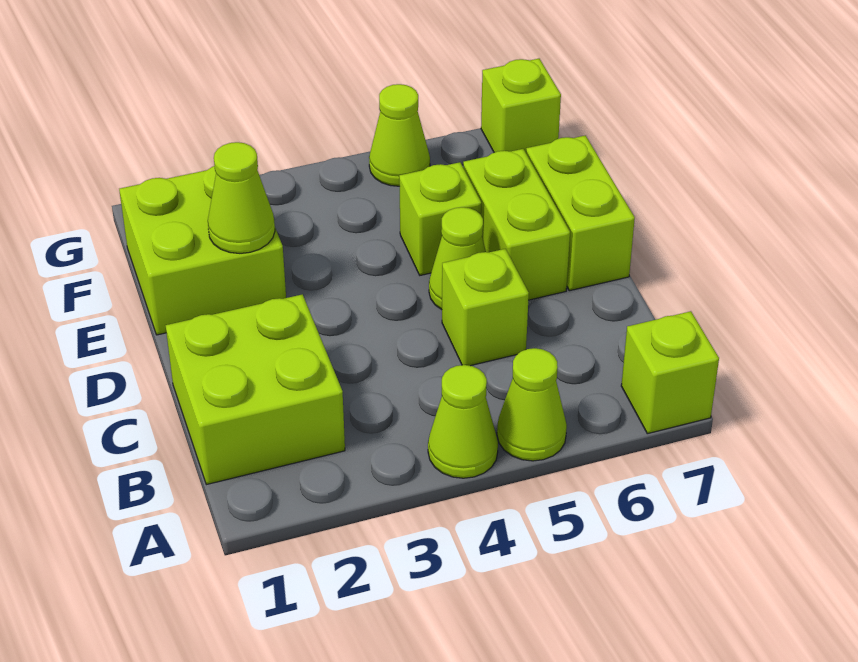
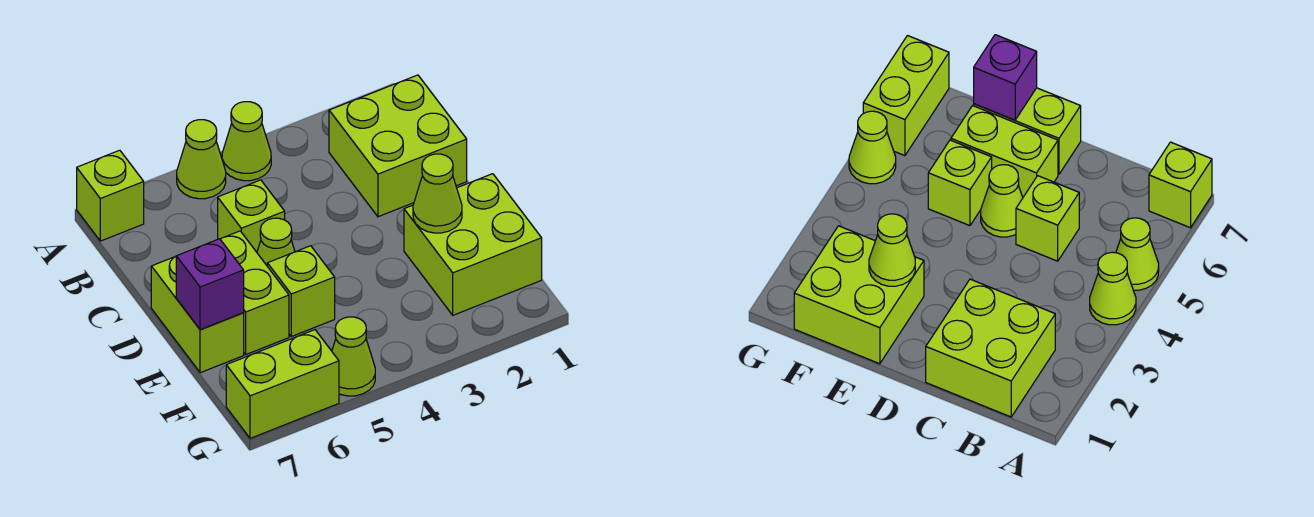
none -> purple brick E7 level 2
lime brick G7 level 1 -> lime brick G6:G7 level 1

